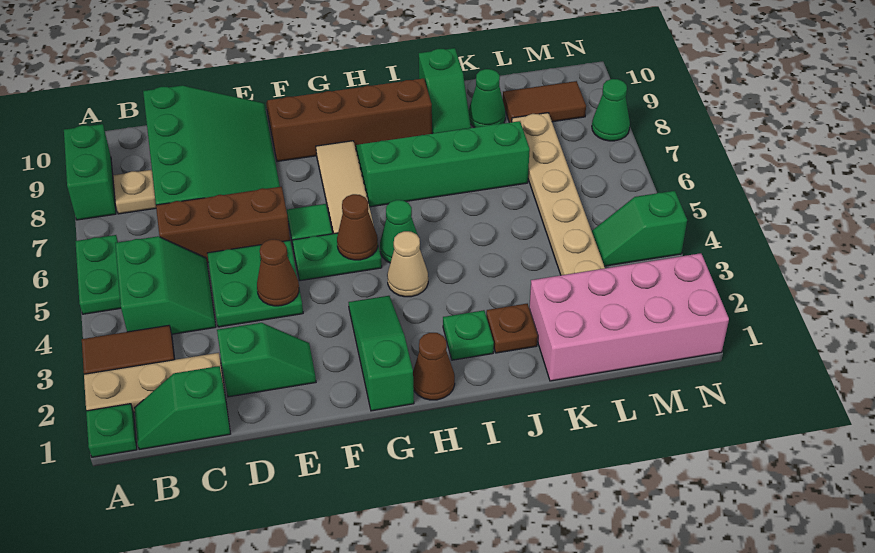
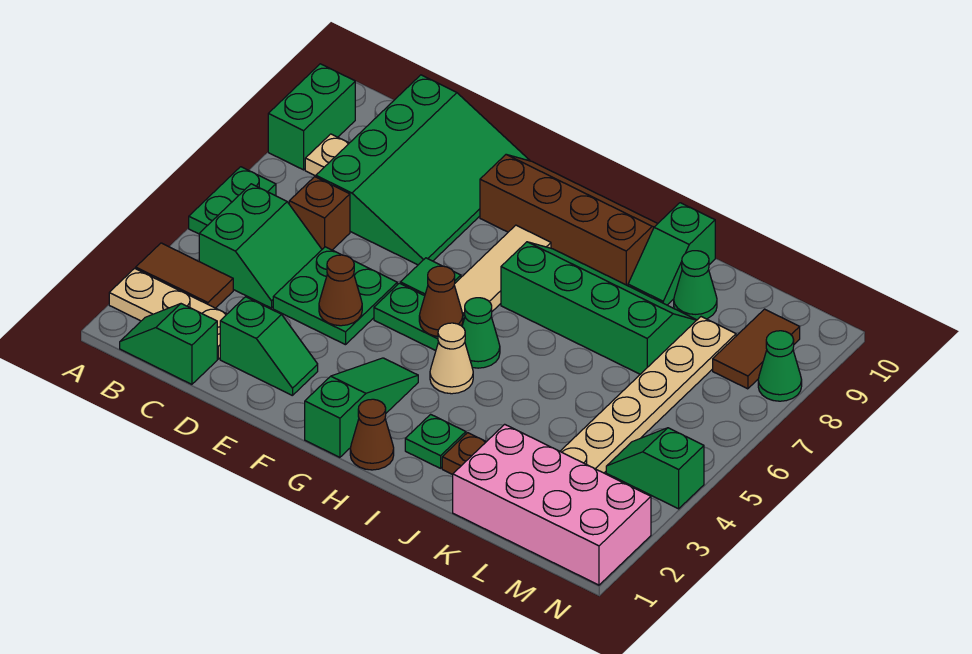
green plate A1 level 1 -> none
brown brick C6:E6 level 1 -> brown brick C6 level 1
brown tile L9:M9 level 1 -> brown tile M8:M9 level 1

